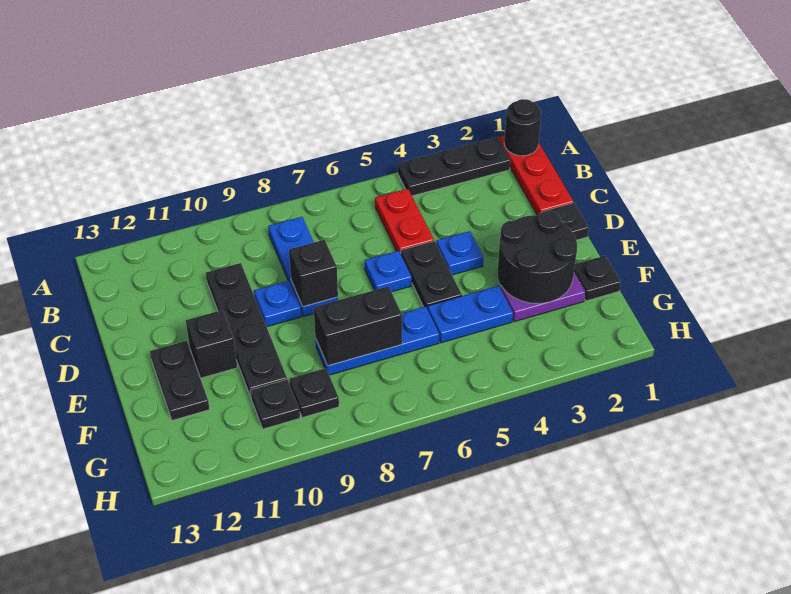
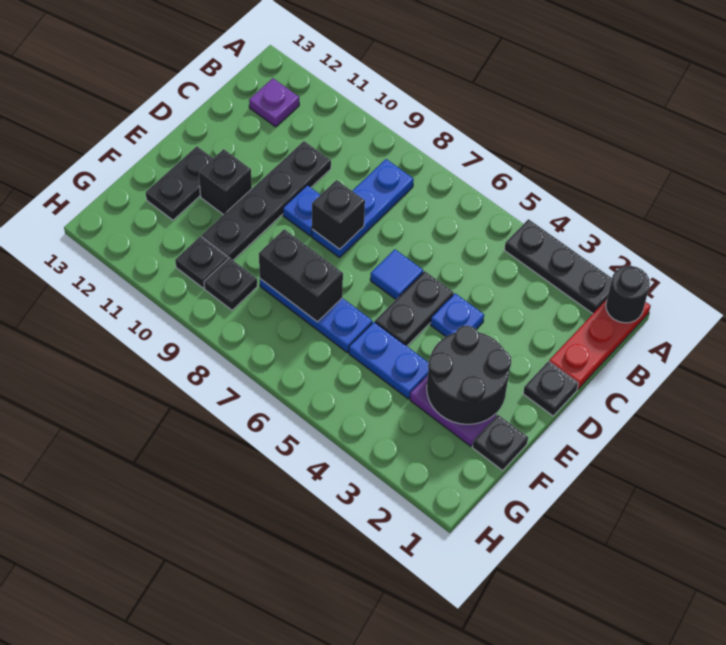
red plate B5:C5 level 1 -> none
none -> purple plate B12 level 1
blue plate D6 level 1 -> blue tile D6 level 1

